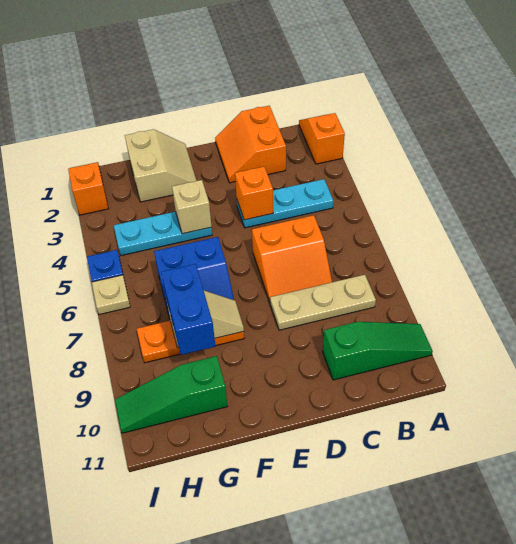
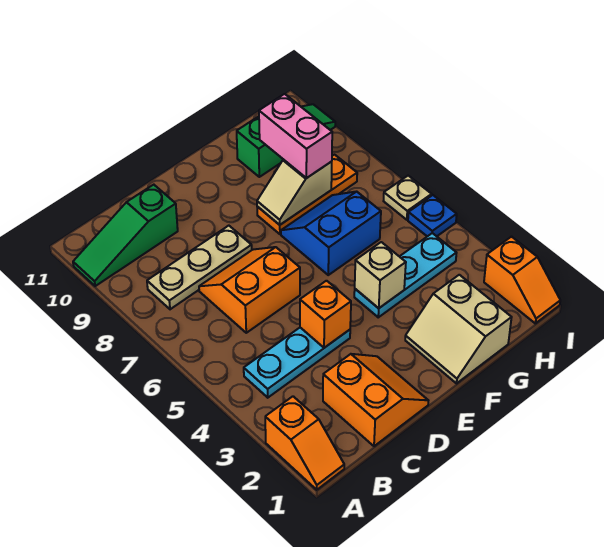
blue brick G8:G9 level 3 -> pink brick G8:G9 level 3

